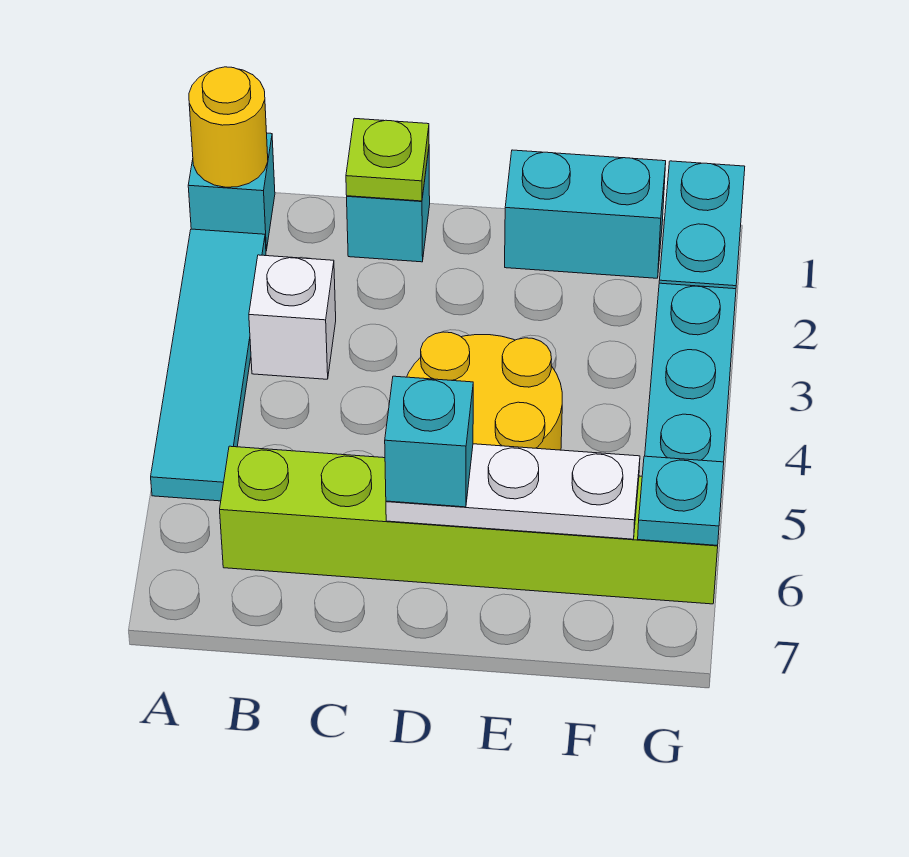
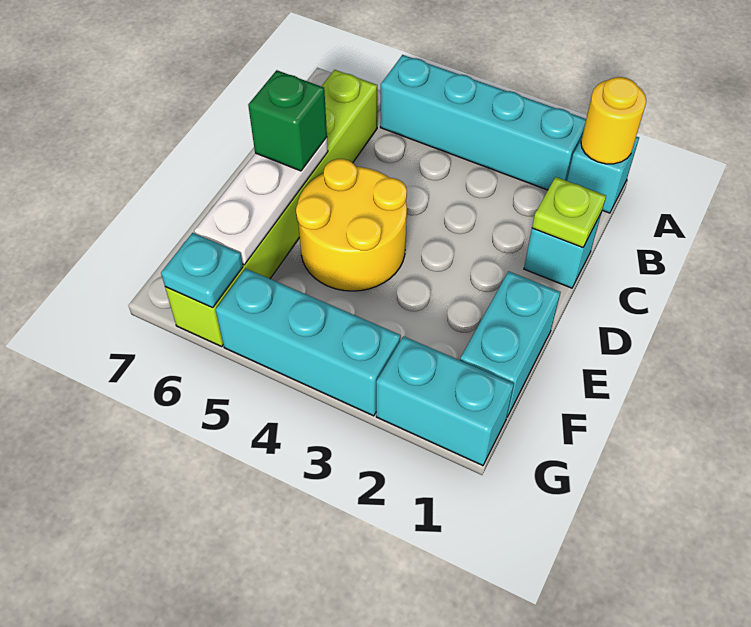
cyan tile A2:A5 level 1 -> cyan brick A2:A5 level 1
white brick B3 level 1 -> none
cyan brick D6 level 3 -> green brick D6 level 3

